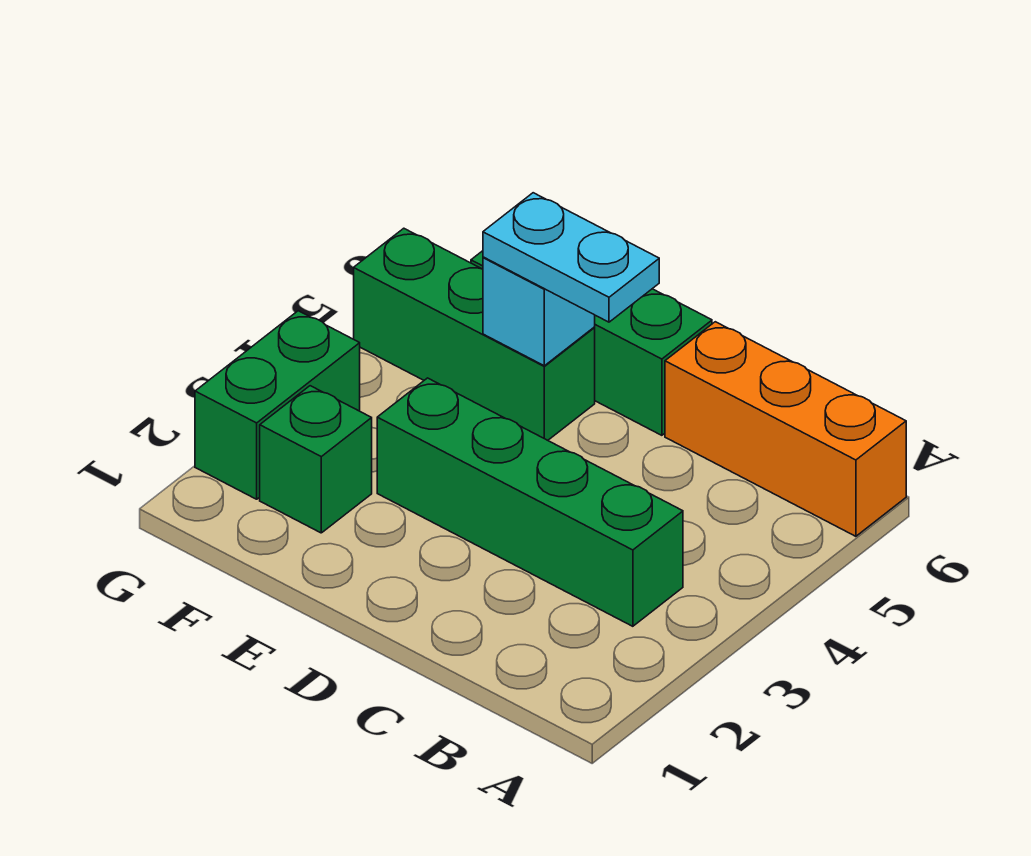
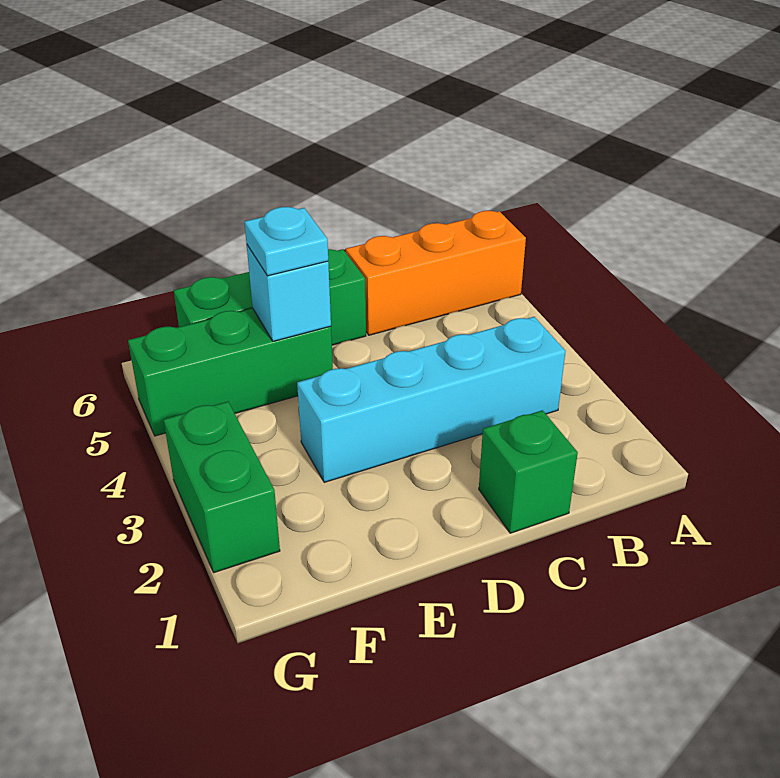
green brick B3:E3 level 1 -> cyan brick B3:E3 level 1
cyan plate D5:E5 level 3 -> cyan plate E5 level 3
green brick F2 level 1 -> green brick C1 level 1

